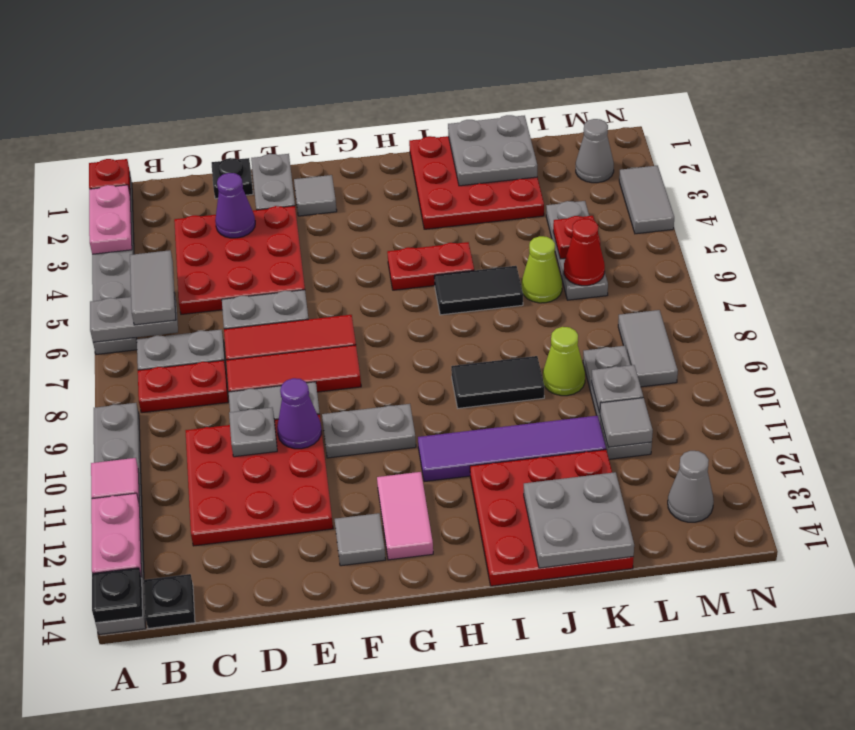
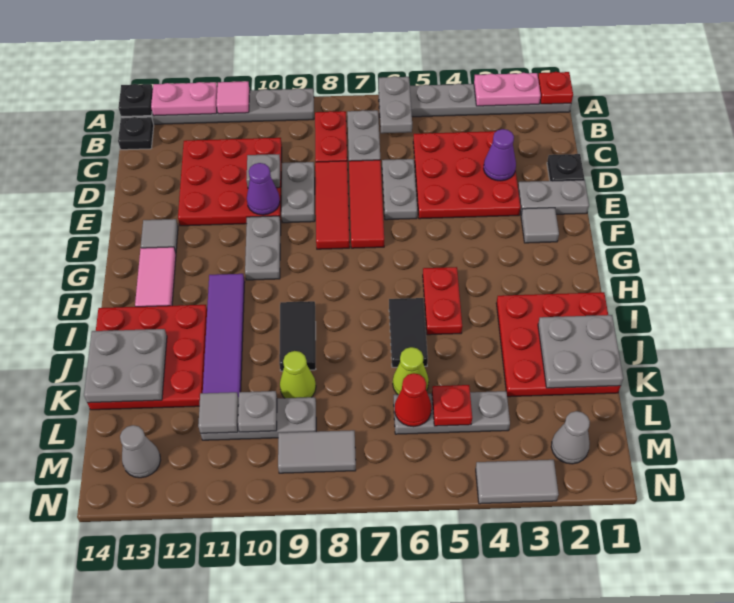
grey tile B5:B6 level 3 -> none
pink tile G12:G13 level 1 -> pink tile G13:H13 level 1

